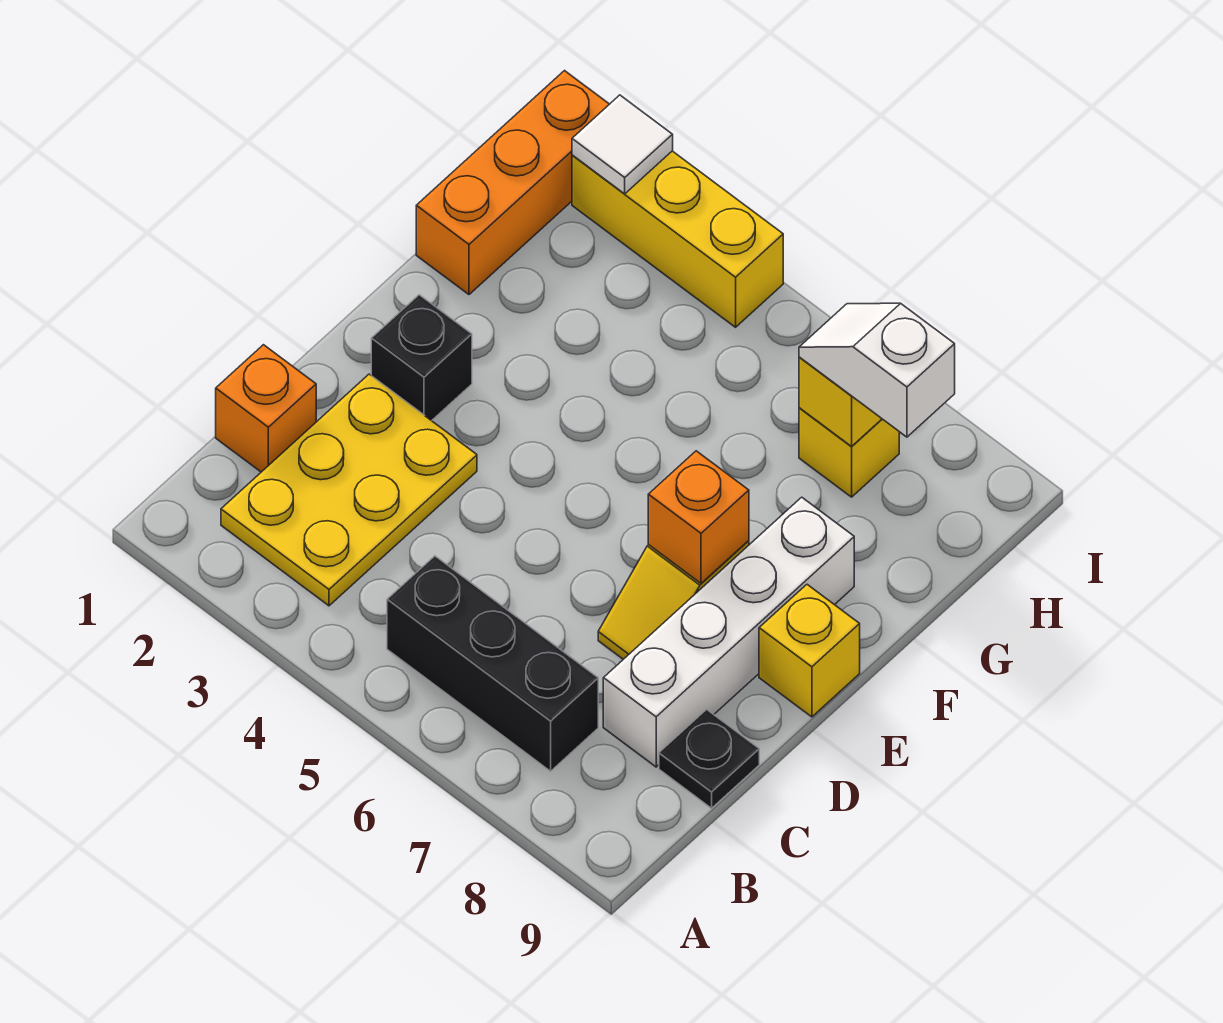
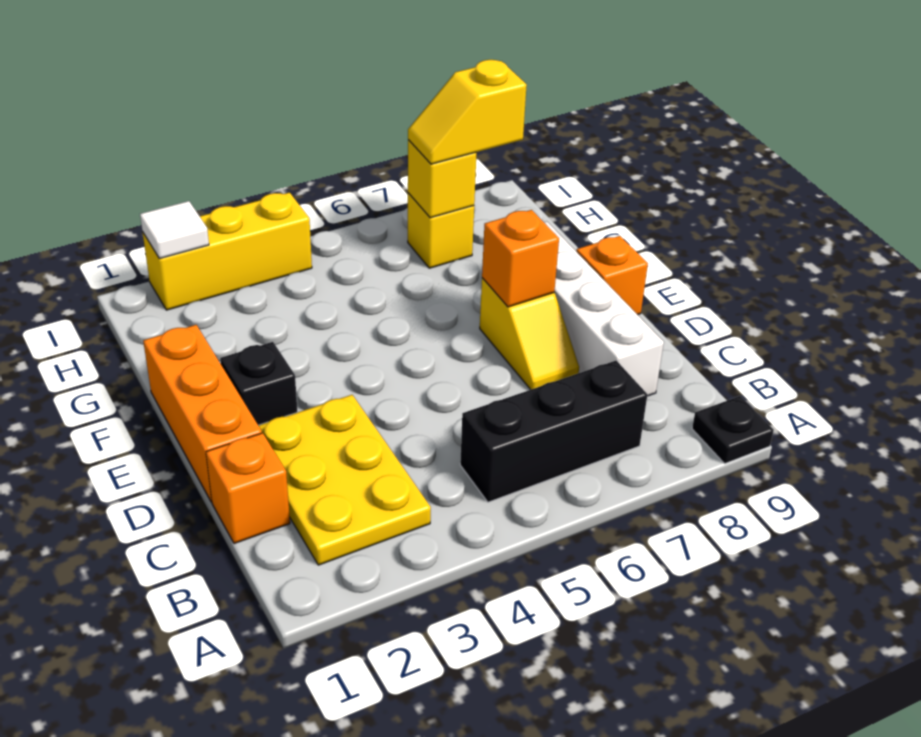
black plate C9 level 1 -> black plate A9 level 1
yellow brick E9 level 1 -> orange brick E9 level 1
orange brick G1:I1 level 1 -> orange brick D1:F1 level 1
white slope H7:H8 level 3 top 8 -> yellow slope H7:H8 level 3 top 8

